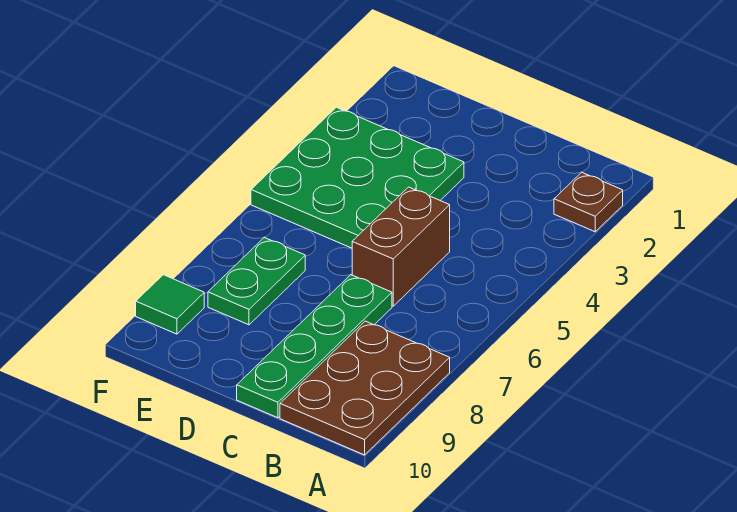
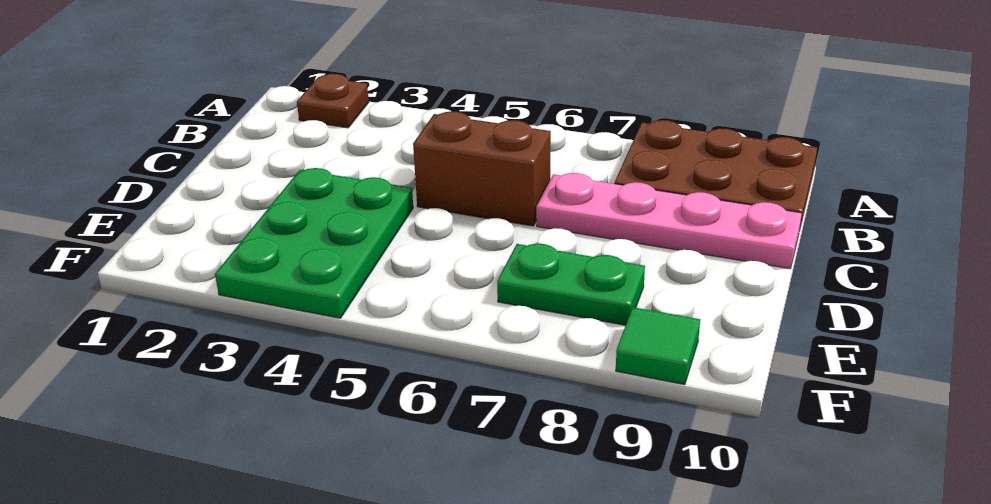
green plate C7:C10 level 1 -> pink plate C7:C10 level 1
green plate D3:F5 level 1 -> green plate D3:F4 level 1

